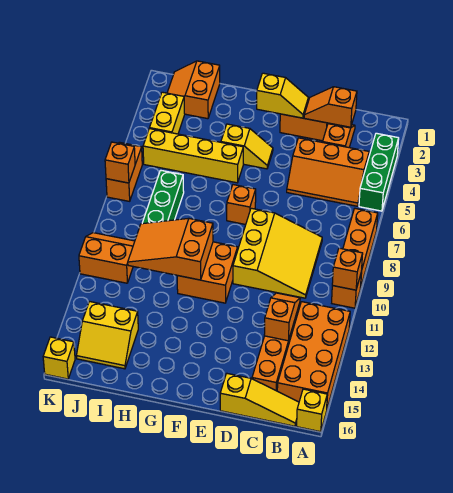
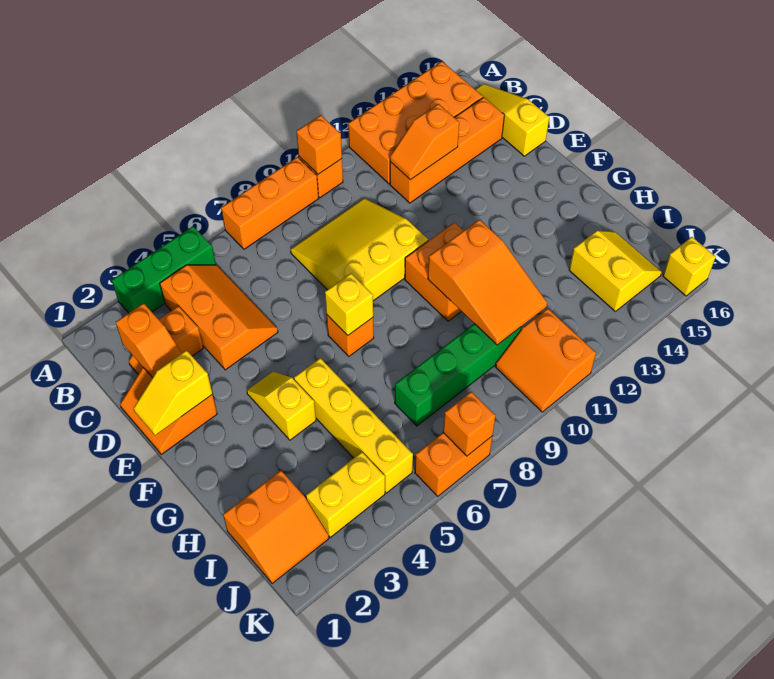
yellow brick A16 level 1 -> yellow brick F7 level 2
yellow slope E2:F2 level 2 top F -> yellow slope E1:E2 level 2 top 2

